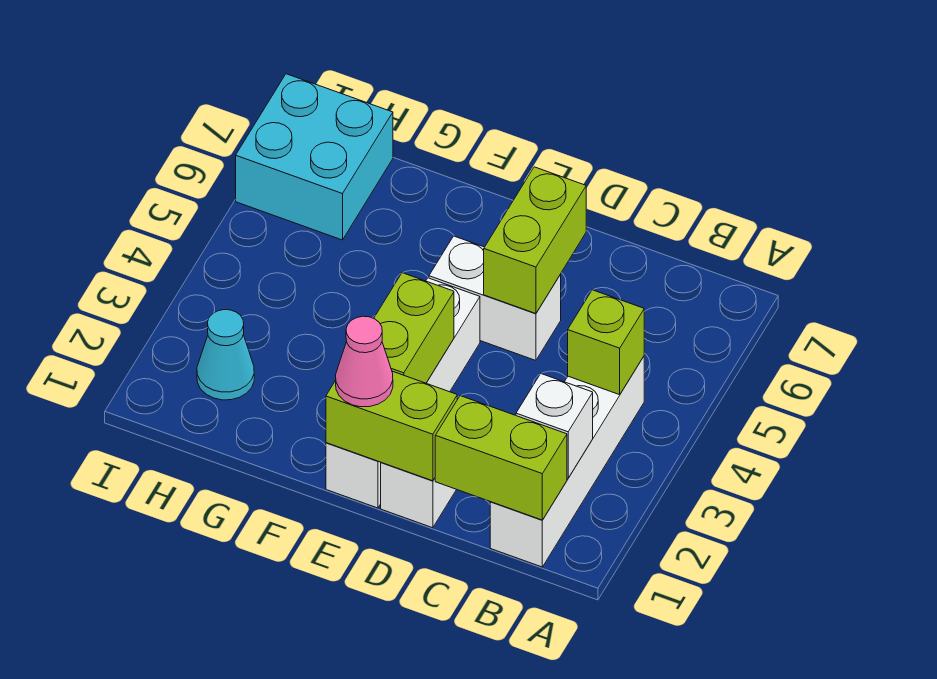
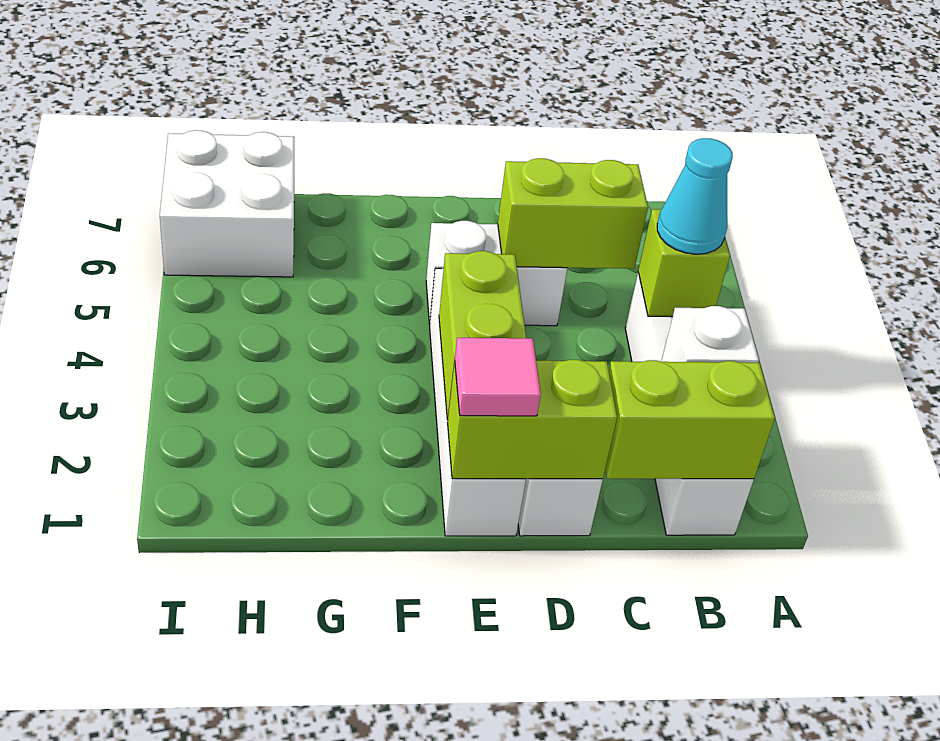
lime brick D5:D6 level 2 -> lime brick C5:D5 level 2
pink cone E1 level 3 -> pink tile E1 level 3
cyan cone H2 level 1 -> cyan cone B4 level 3
cyan brick H6:I7 level 1 -> white brick H6:I7 level 1

